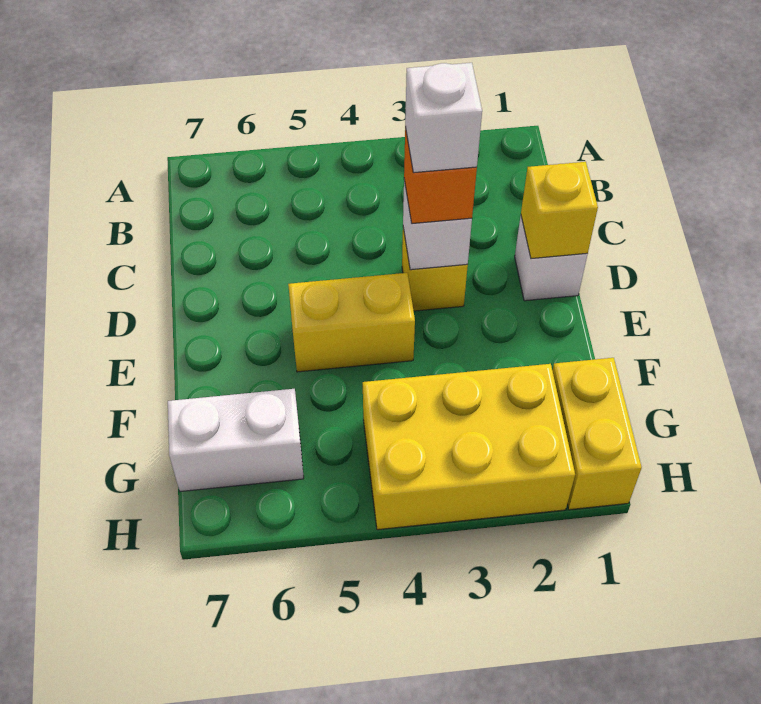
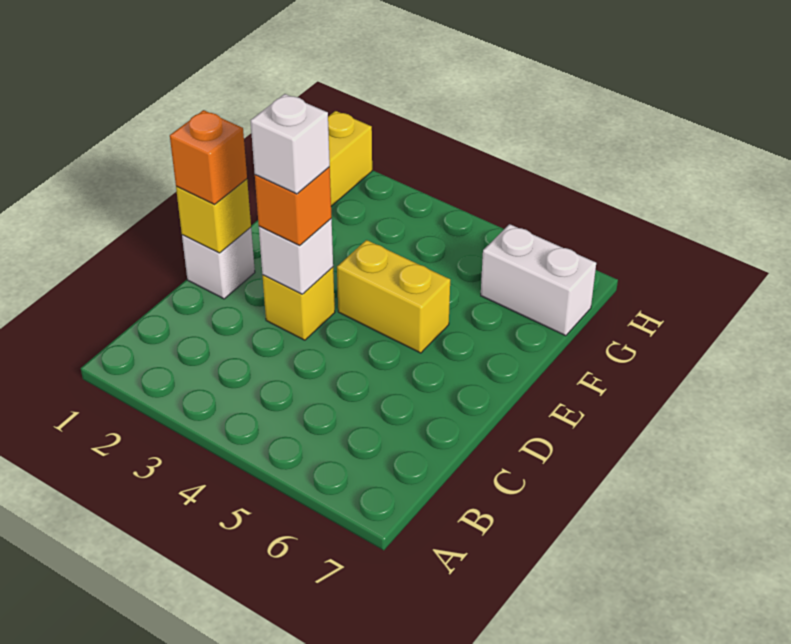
none -> orange brick D1 level 3
yellow brick G2:H4 level 1 -> none

